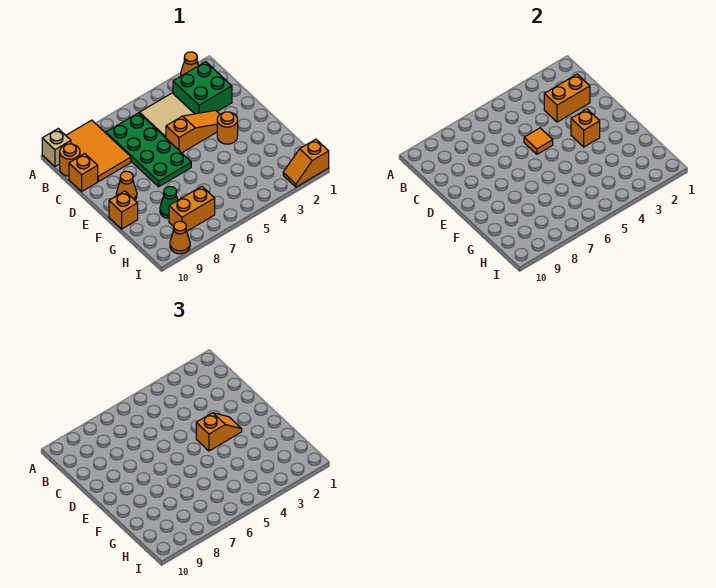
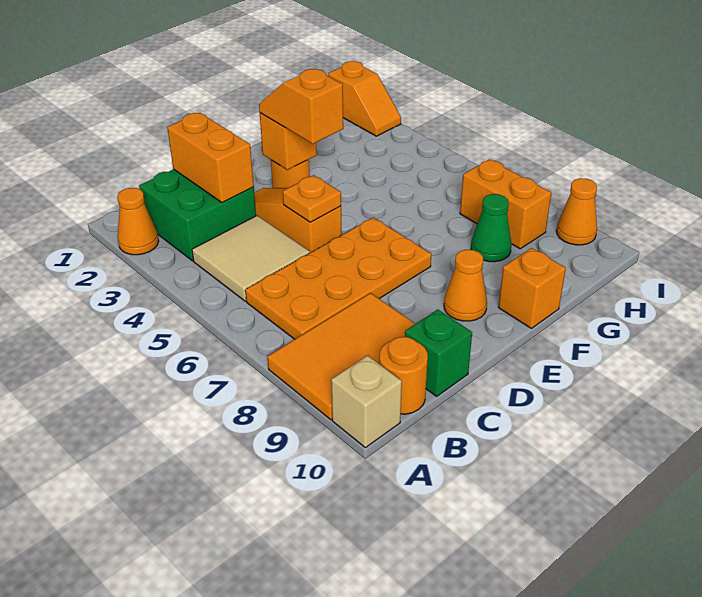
green plate B6:E7 level 1 -> orange plate B6:E7 level 1
orange brick C10 level 1 -> green brick C10 level 1
orange tile D5 level 2 -> orange plate D5 level 2

